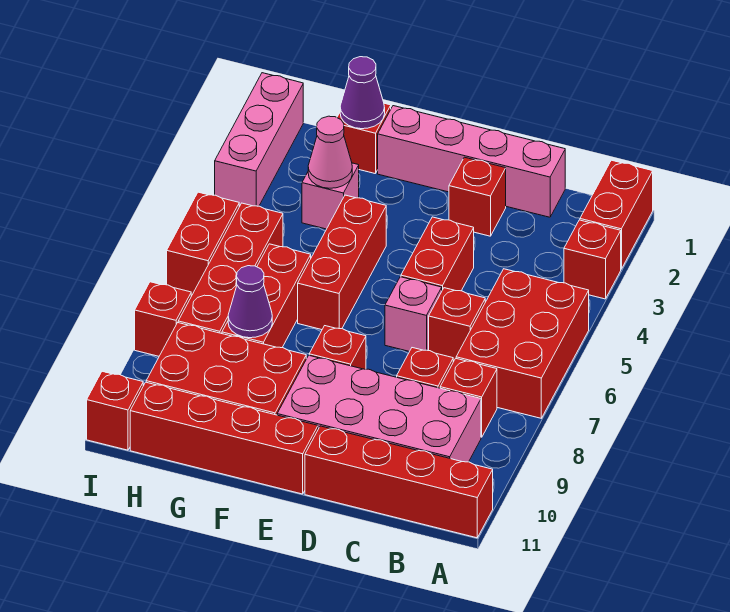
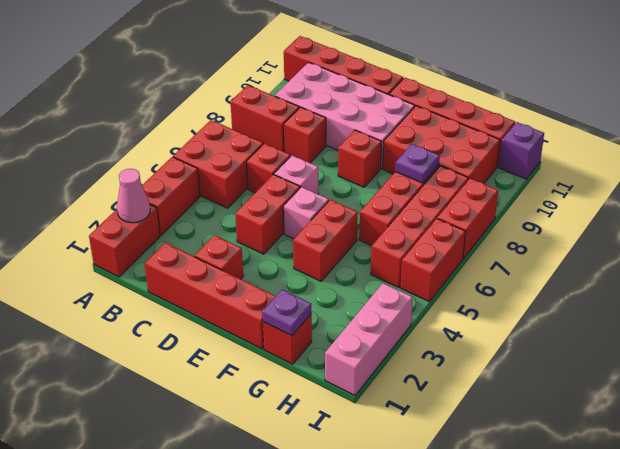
red brick A3 level 1 -> red brick A3:A4 level 1
red brick A5:B7 level 1 -> red brick A5:B6 level 1
red brick B8 level 1 -> red brick A8:B8 level 1
pink brick C1:F1 level 1 -> red brick C1:F1 level 1
red brick F4:F6 level 1 -> red brick F4:F5 level 1
purple cone G1 level 2 -> purple plate G1 level 2
pink brick G3 level 1 -> pink brick E5 level 1
pink cone G3 level 2 -> pink cone A2 level 2
purple cone G8 level 2 -> purple plate G8 level 2
red brick I8 level 1 -> red brick I7:I8 level 1
red brick I11 level 1 -> purple brick I11 level 1

